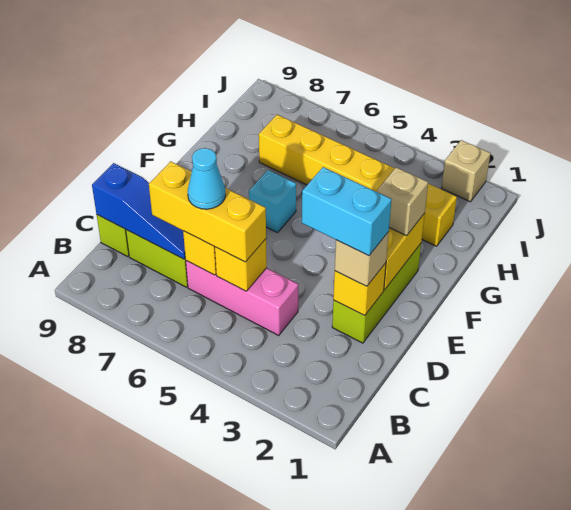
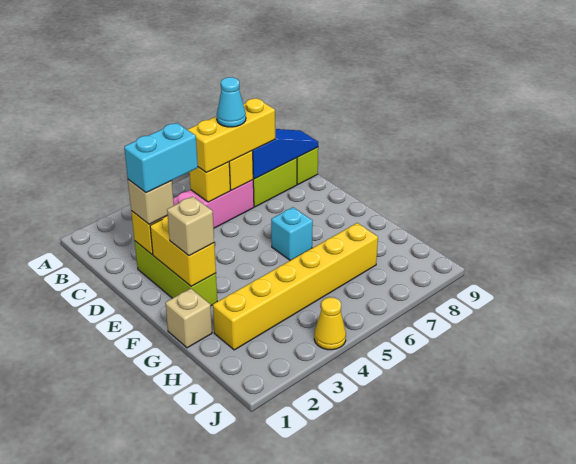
blue slope C7:C9 level 2 top 9 -> blue slope C7:C9 level 2 top 7
tan brick J2 level 1 -> tan brick G1 level 1
none -> yellow cone J4 level 1

